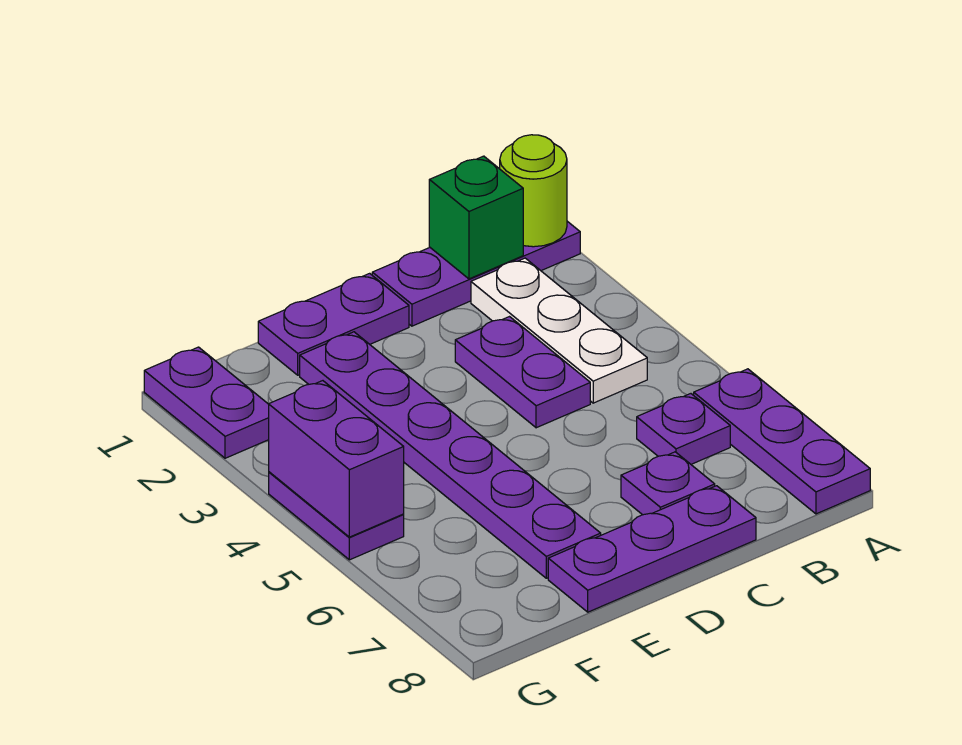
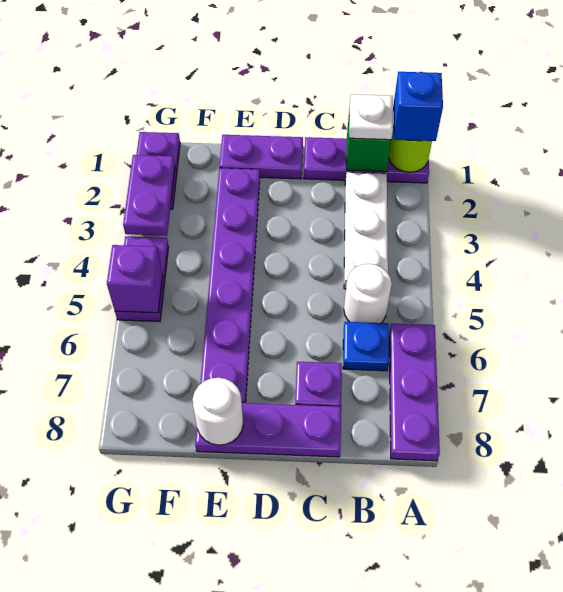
none -> blue brick A1 level 3
none -> white plate B1 level 3
none -> white round brick B5 level 1
purple plate B6 level 1 -> blue plate B6 level 1
purple plate C3:C4 level 1 -> purple plate G2:G3 level 2
none -> white round brick E8 level 2
purple brick G4:G5 level 2 -> purple brick G5 level 2

